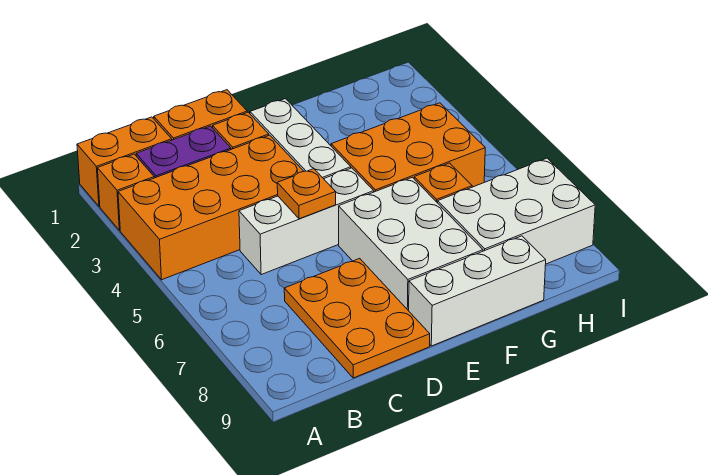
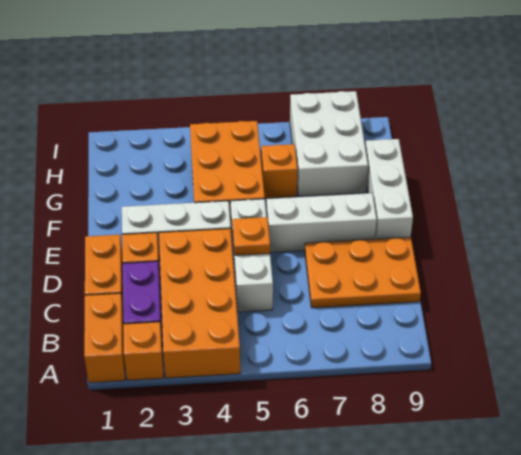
white brick E6:F8 level 1 -> white brick E6:E8 level 1

